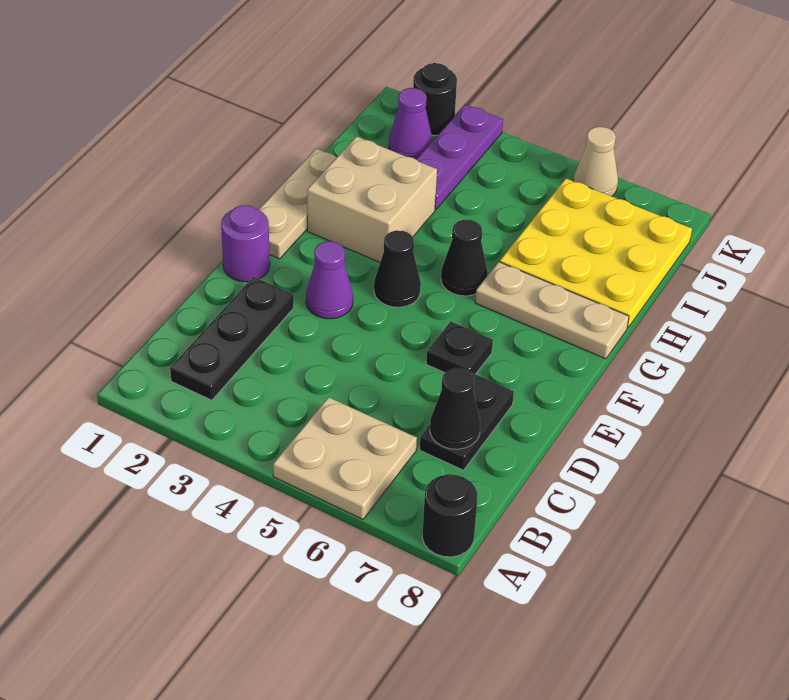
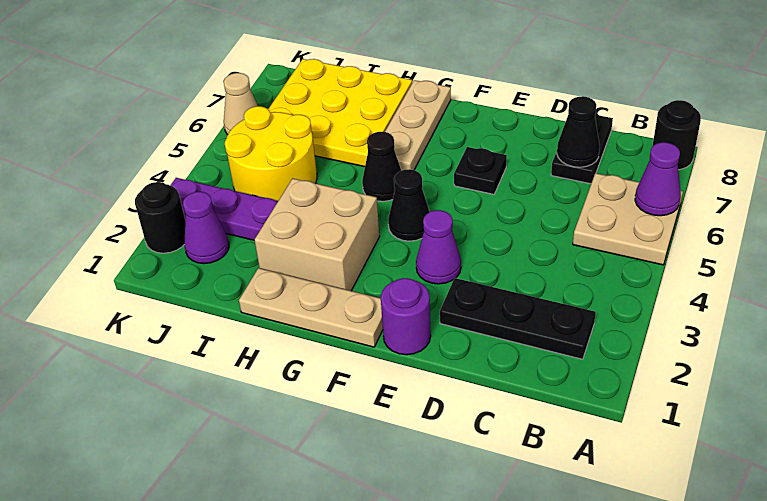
none -> purple cone A6 level 2
black plate C7:D7 level 1 -> black plate C7:C8 level 1
none -> yellow round brick I4:J5 level 1

